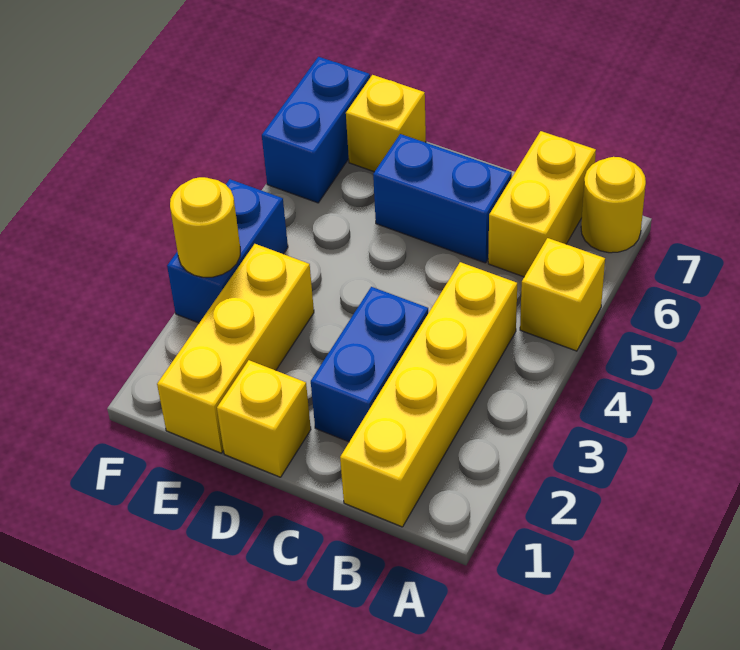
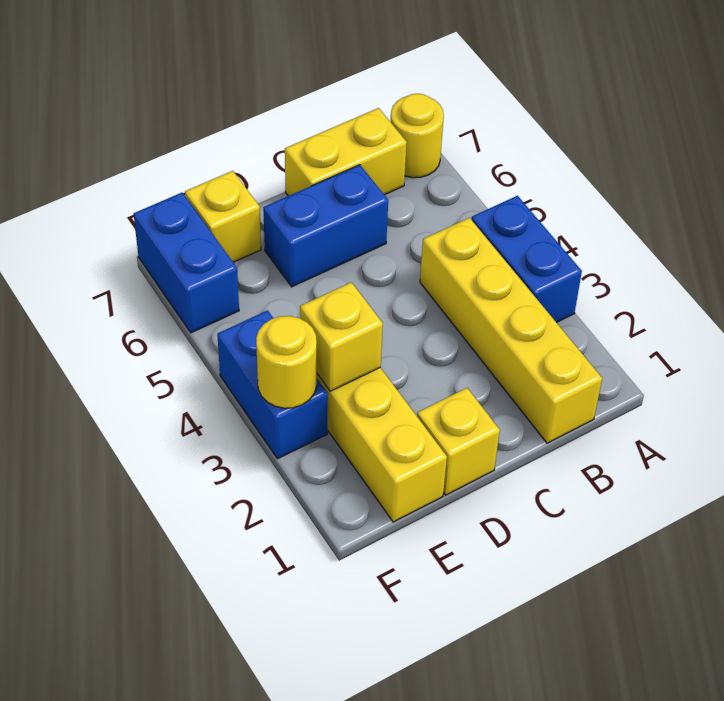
yellow brick A5 level 1 -> yellow brick E3 level 2
yellow brick B6:B7 level 1 -> yellow brick B7:C7 level 1
blue brick C2:C3 level 1 -> blue brick A3:A4 level 1

